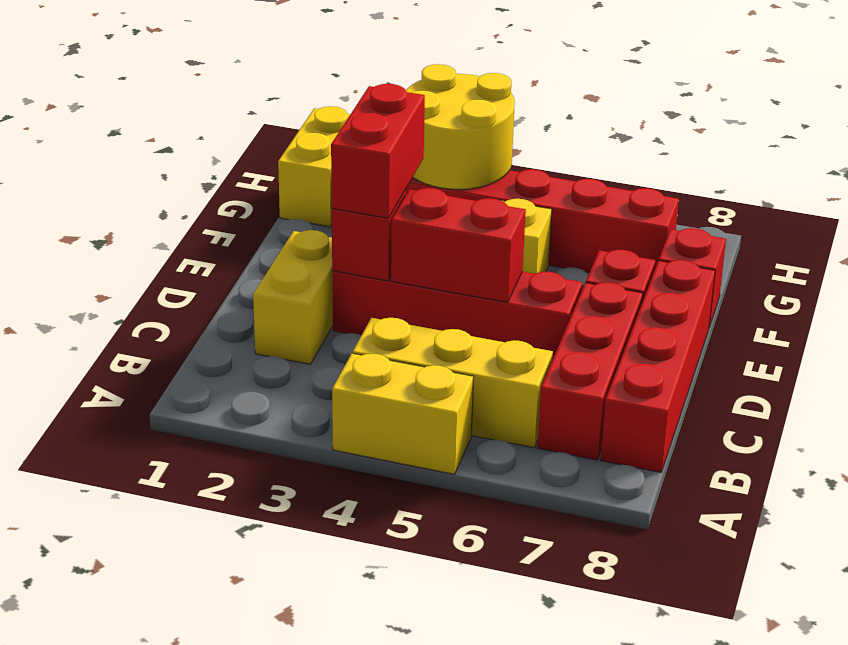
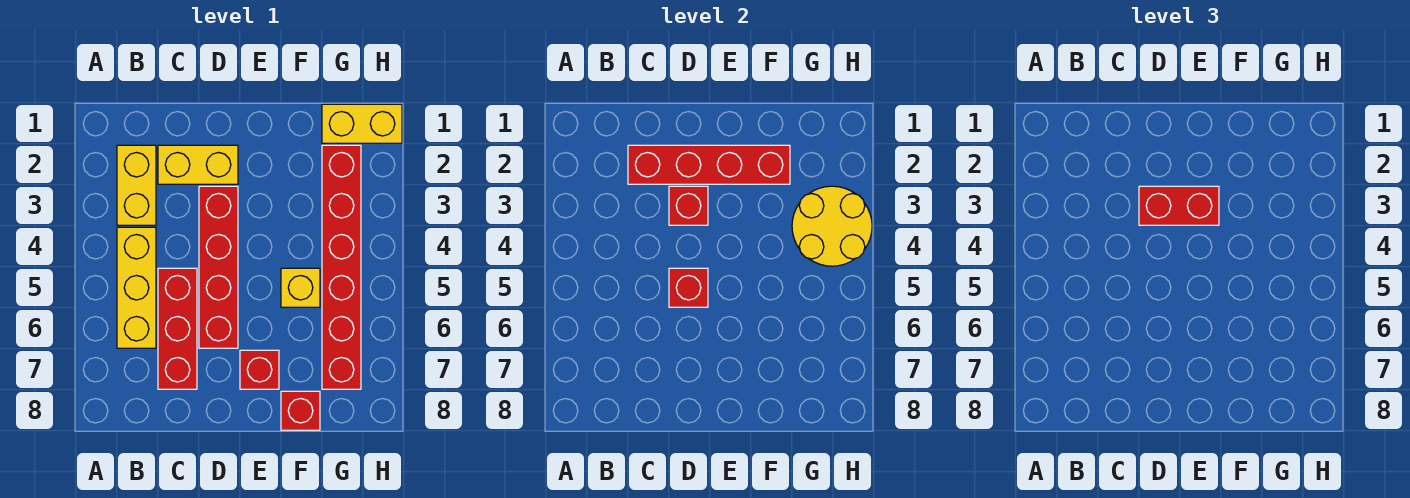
yellow brick A4:A5 level 1 -> yellow brick B2:B3 level 1
red brick B7:D7 level 1 -> red brick C5:C7 level 1
red brick B8:E8 level 1 -> red brick C2:F2 level 2
red brick D4:D5 level 2 -> red brick D5 level 2

